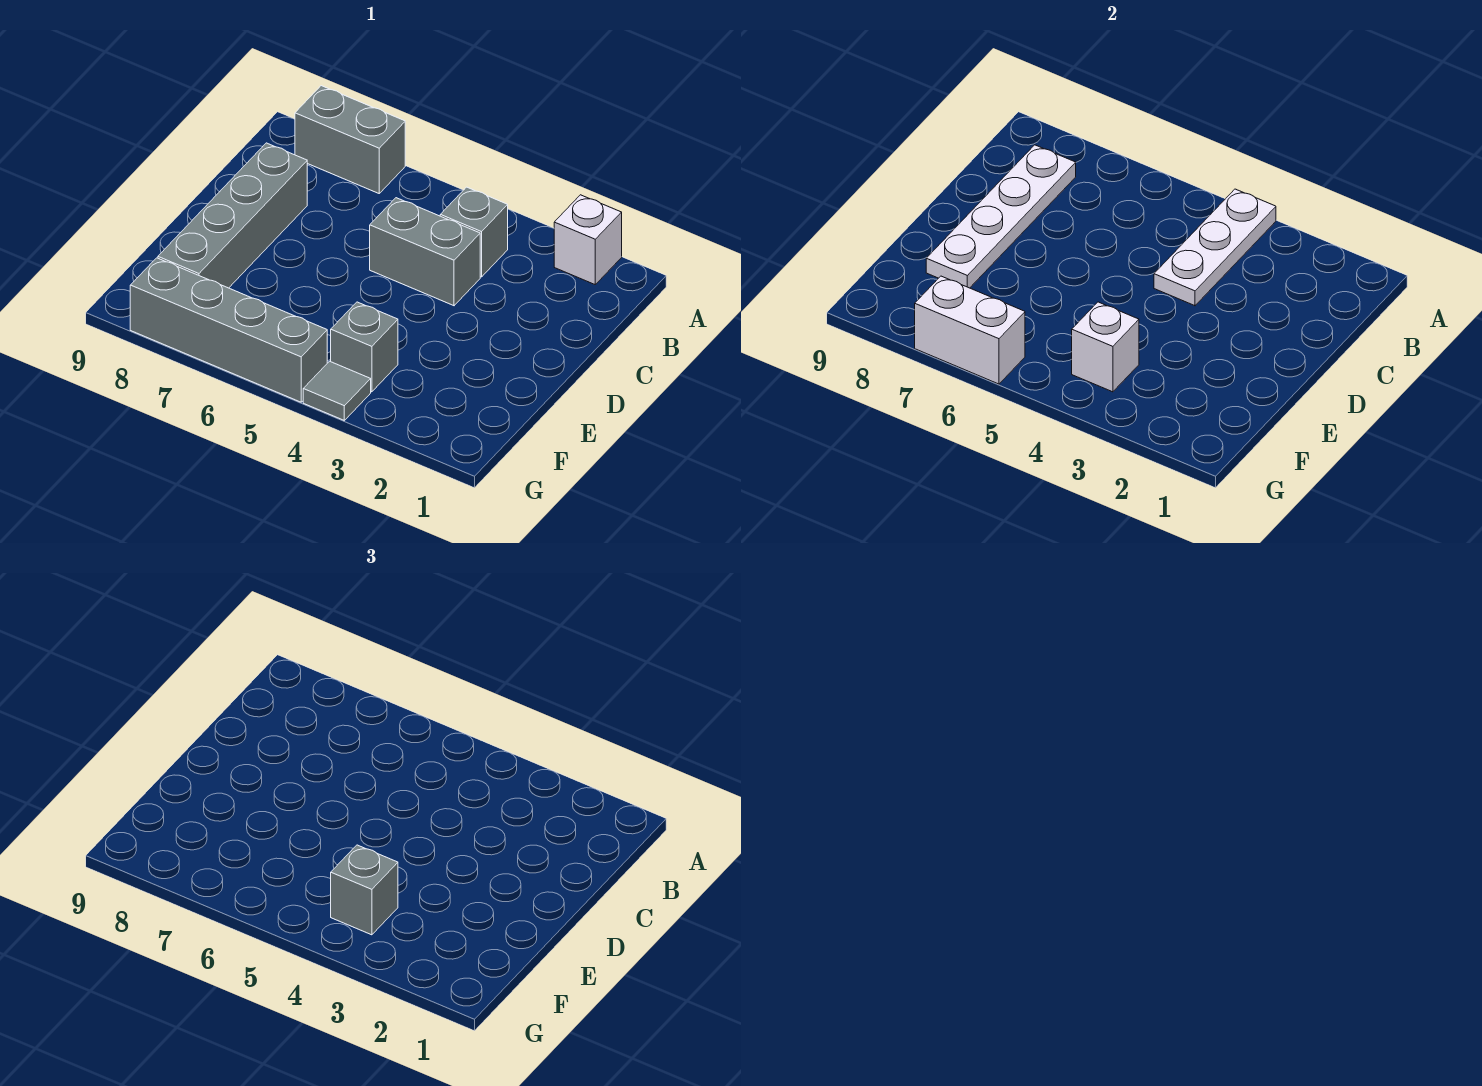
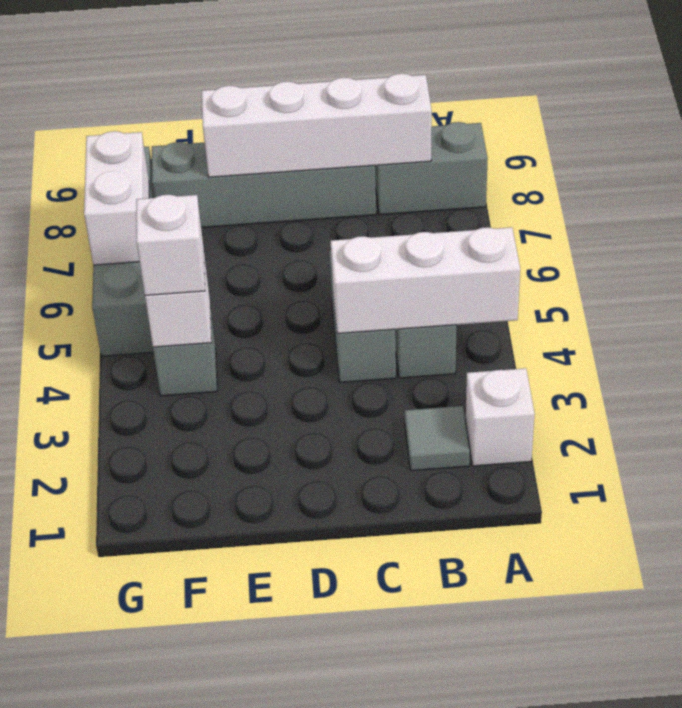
white plate A4:C4 level 2 -> white brick A4:C4 level 2
grey brick A7:A8 level 1 -> grey brick A8:B8 level 1
white plate B8:E8 level 2 -> white brick B8:E8 level 2
grey brick F4 level 3 -> white brick F4 level 3
grey tile G4 level 1 -> grey tile B2 level 1

